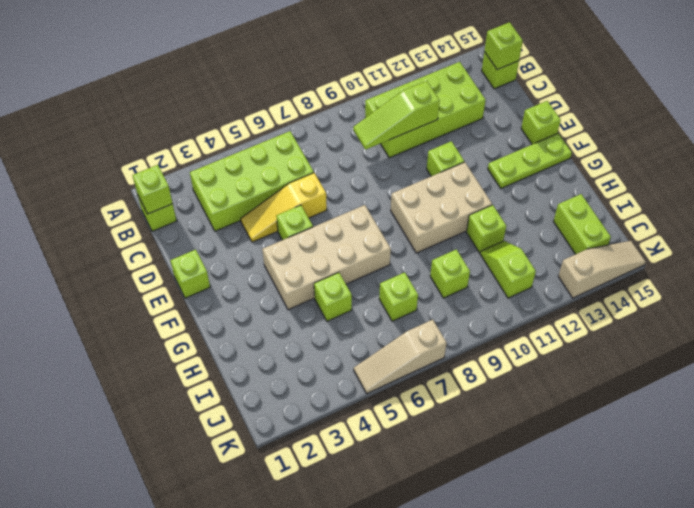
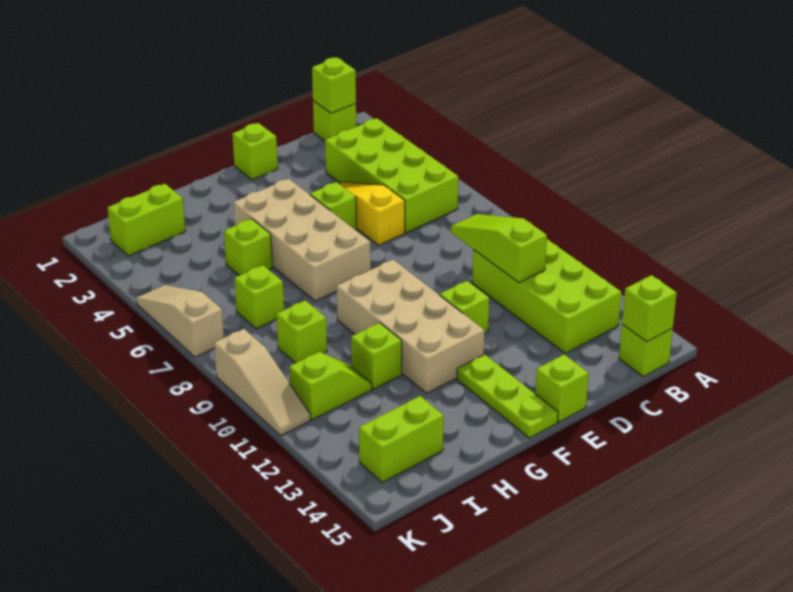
tan brick F9:G11 level 1 -> tan brick F9:G12 level 1
none -> lime brick I2:J2 level 1
tan slope K13:K15 level 1 top 13 -> tan slope K9:K11 level 1 top 9

